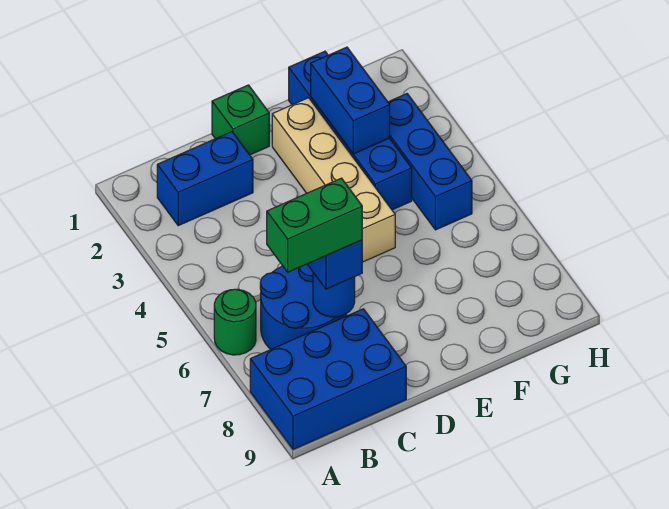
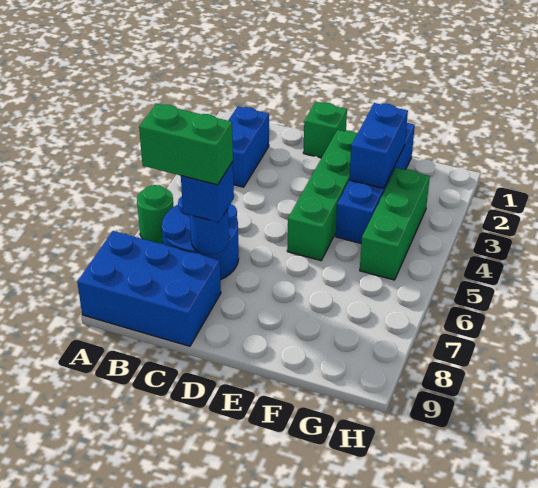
blue brick B2:C2 level 1 -> blue brick B2:B3 level 1
tan brick E2:E5 level 1 -> green brick E2:E5 level 1
blue brick G3:G5 level 1 -> green brick G3:G5 level 1

